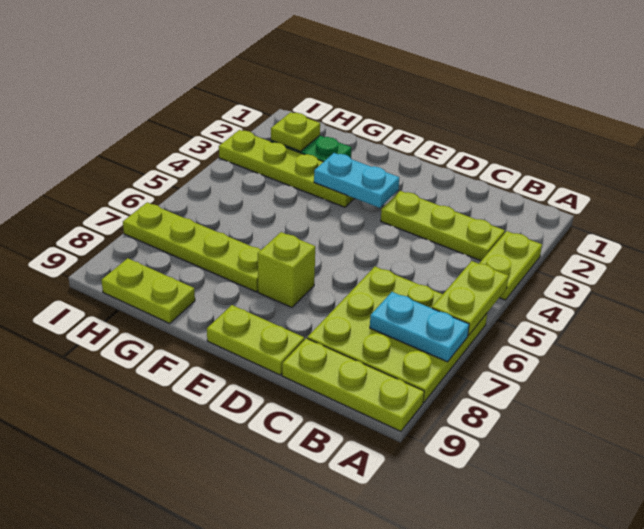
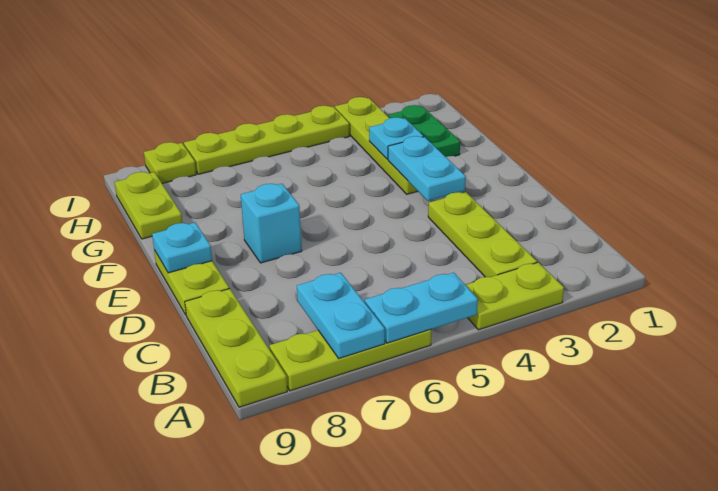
lime plate A5:A6 level 2 -> cyan plate A5:A6 level 2
lime plate A6:C8 level 1 -> lime plate A6:A8 level 1
lime brick E7 level 1 -> cyan brick E7 level 1
none -> cyan plate E9 level 2
lime plate F7:I7 level 1 -> lime plate I4:I7 level 1
none -> cyan plate G3 level 2
lime plate H2 level 2 -> lime plate I8 level 1

